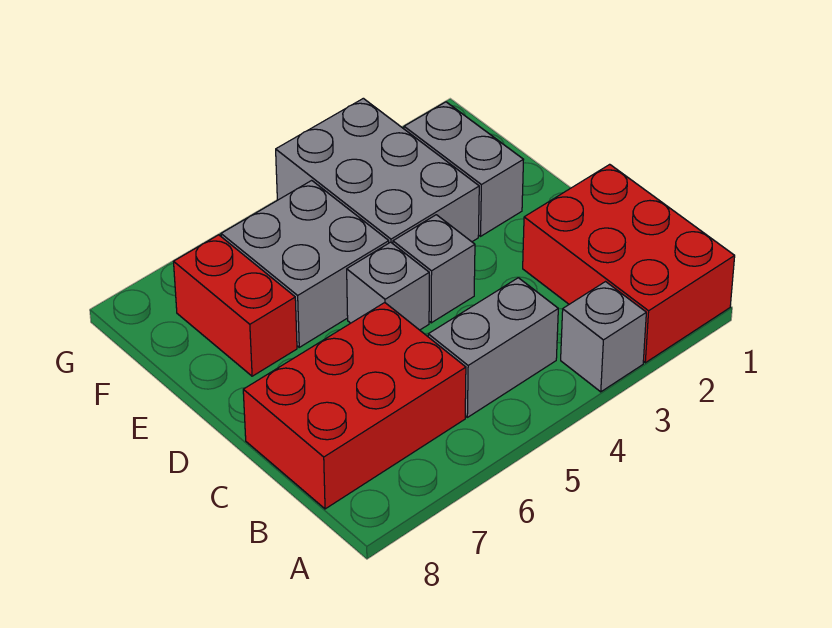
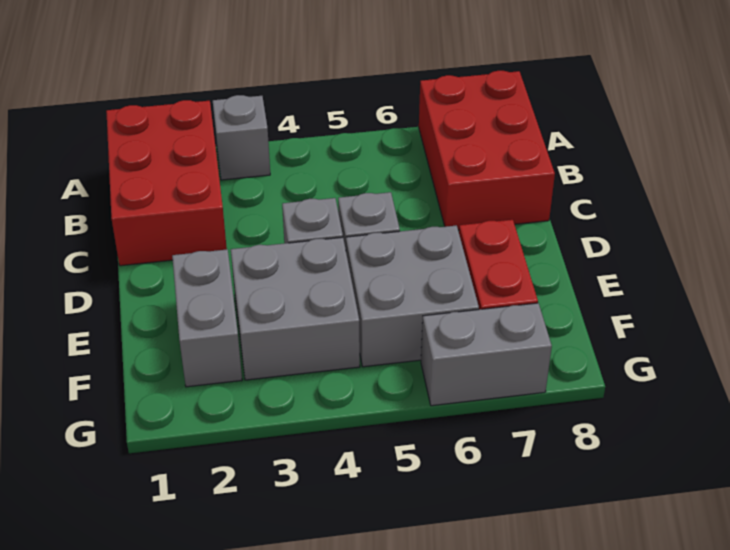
grey brick B4:B5 level 1 -> grey brick G6:G7 level 1
red brick B6:C8 level 1 -> red brick A7:C8 level 1
grey brick E3:G4 level 1 -> grey brick E3:F4 level 1

